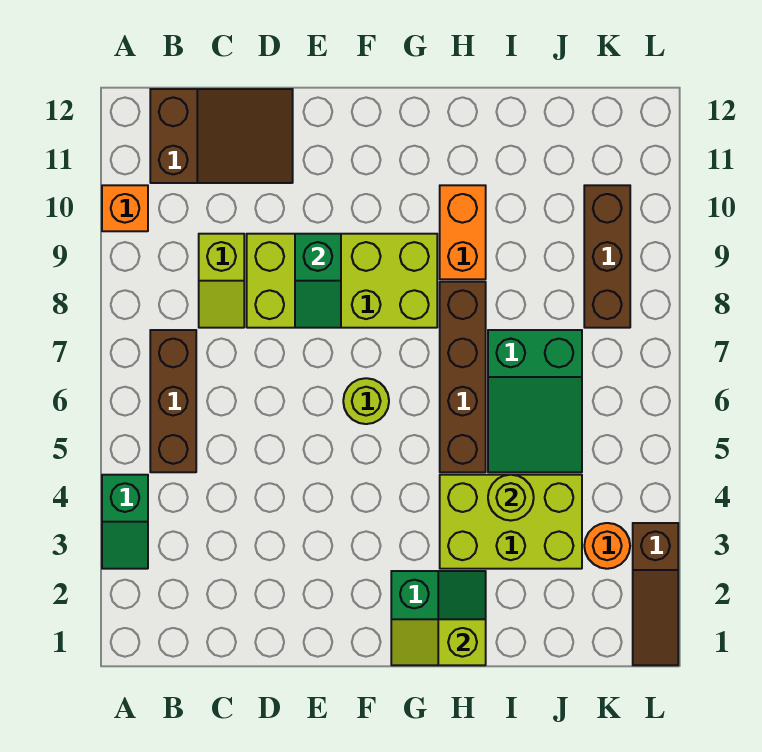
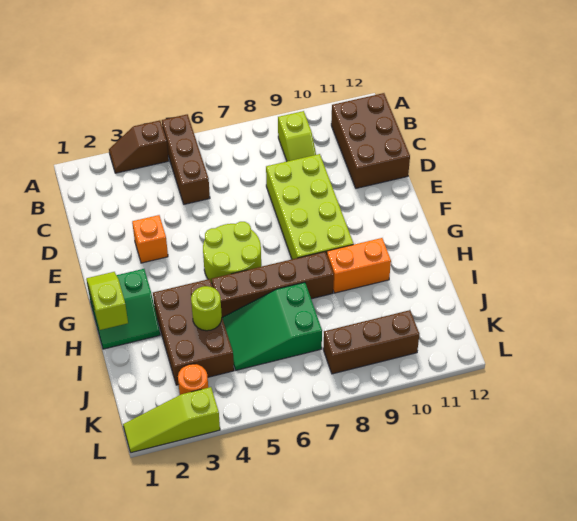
green slope A3:A4 level 1 top 4 -> brown slope A3:A4 level 1 top 4
orange brick A10 level 1 -> orange brick E3 level 1
brown brick B5:B7 level 1 -> brown brick A5:C5 level 1
brown slope B11:D12 level 1 top B -> brown brick B11:D12 level 1
lime slope C8:C9 level 1 top 9 -> lime slope B9:C9 level 1 top B
green slope E8:E9 level 2 top 9 -> none
lime round brick F6 level 1 -> lime round brick F5:G6 level 1
lime brick H3:J4 level 1 -> brown brick H3:J4 level 1
brown slope L1:L3 level 1 top 3 -> lime slope L1:L3 level 1 top 3

